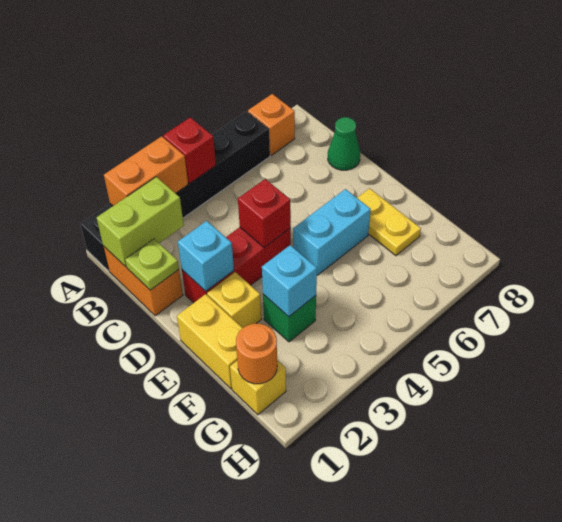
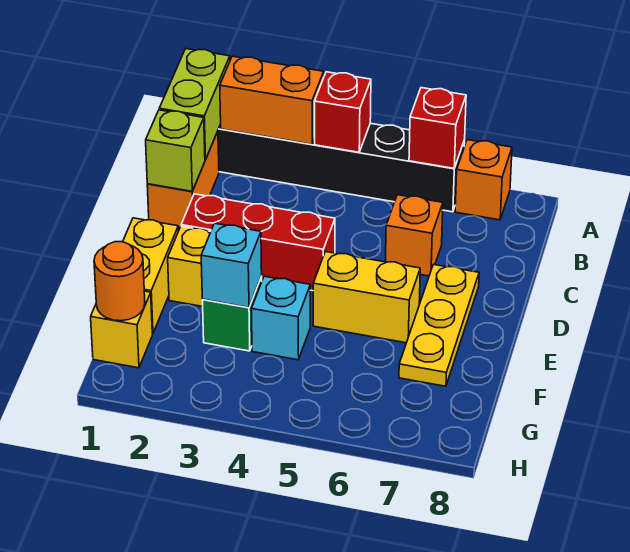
lime brick B1:B2 level 2 -> lime brick A1:B1 level 2
lime plate C1 level 2 -> lime brick C1 level 2
none -> orange brick C6 level 1
green cone C8 level 1 -> none
cyan brick D2 level 2 -> cyan brick F4 level 1
red brick D4 level 2 -> red brick A6 level 2
cyan brick E5:E6 level 1 -> yellow brick E5:E6 level 1
yellow plate E7:F7 level 1 -> yellow plate D7:F7 level 1

